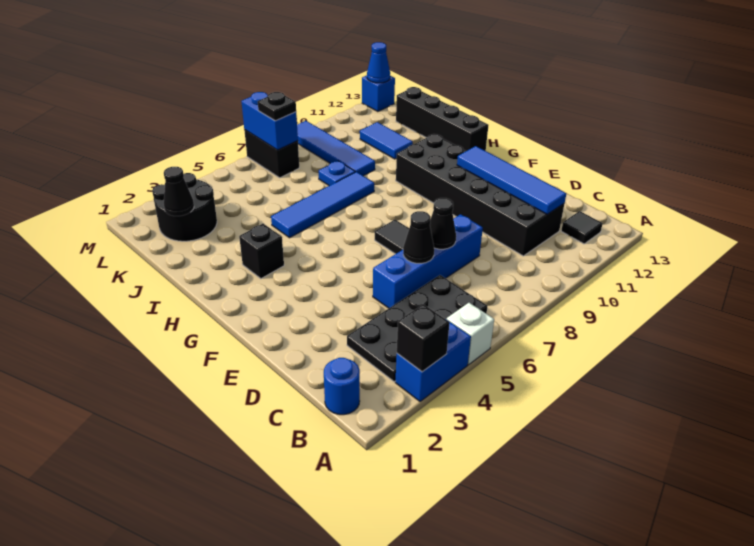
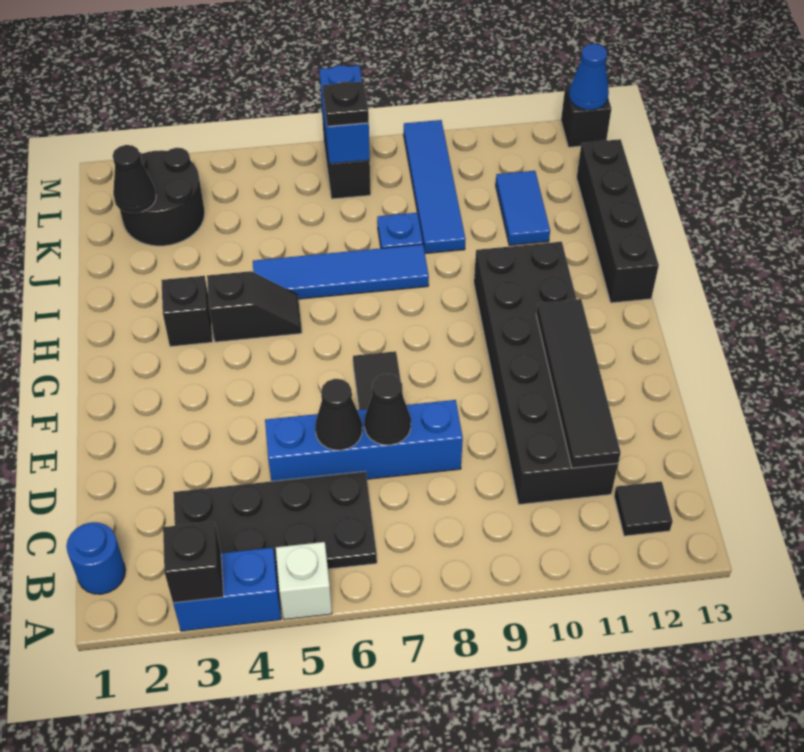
blue tile C11:F11 level 2 -> black tile C11:F11 level 2
none -> black slope H4:H5 level 1 top 4
blue brick M13 level 1 -> black brick M13 level 1

